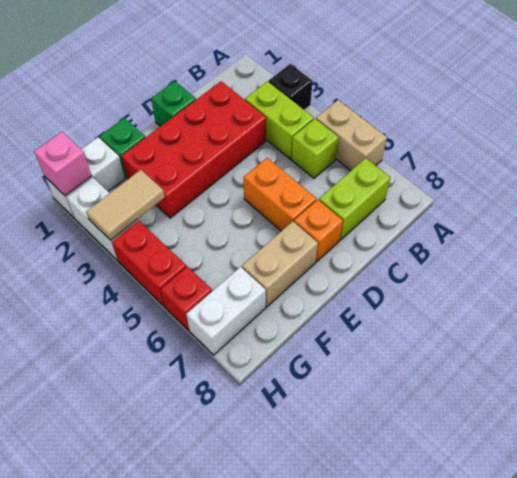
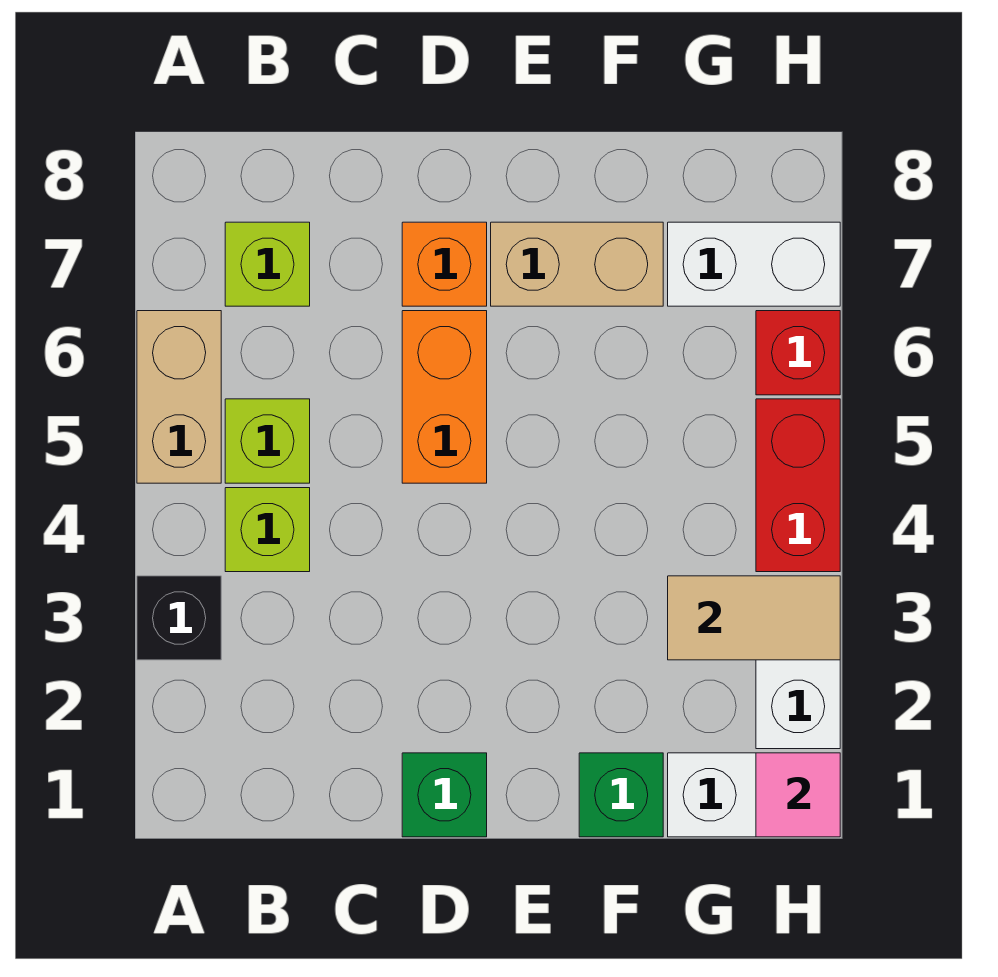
lime brick B3:B4 level 1 -> lime brick B4 level 1
lime brick B7:C7 level 1 -> lime brick B7 level 1
red brick C2:F3 level 1 -> none
pink brick H1 level 2 -> pink tile H1 level 2

